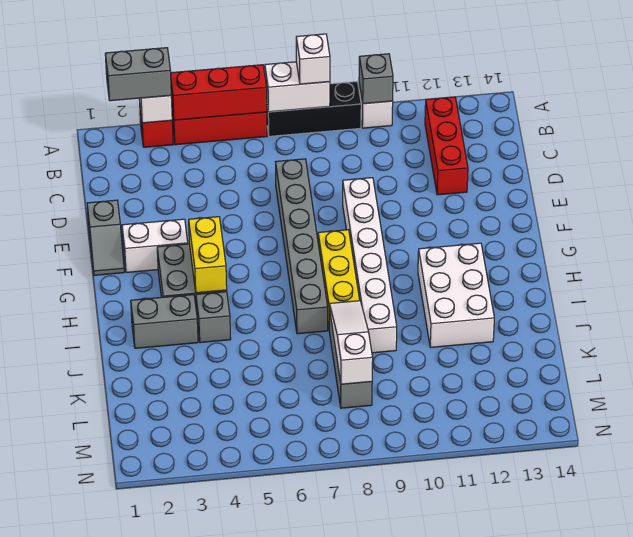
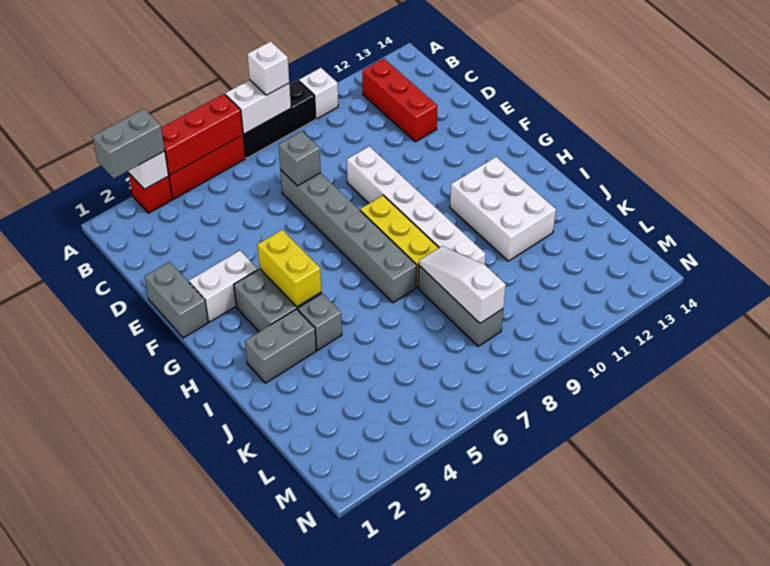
grey brick A10 level 2 -> grey brick D7 level 2
grey slope E1:F1 level 1 top E -> grey brick E1:F1 level 1

